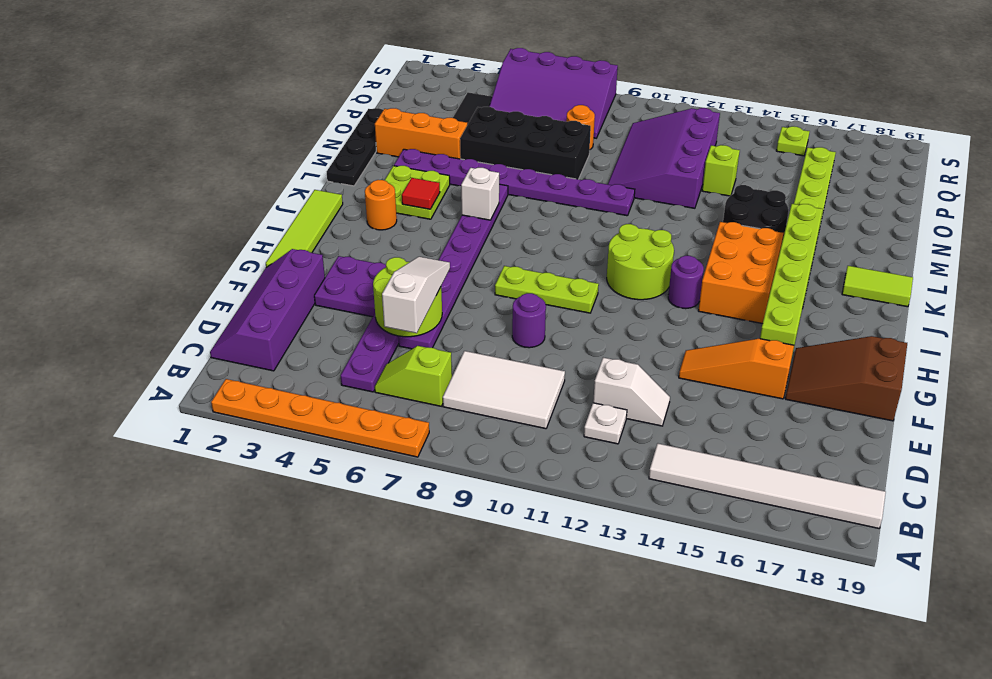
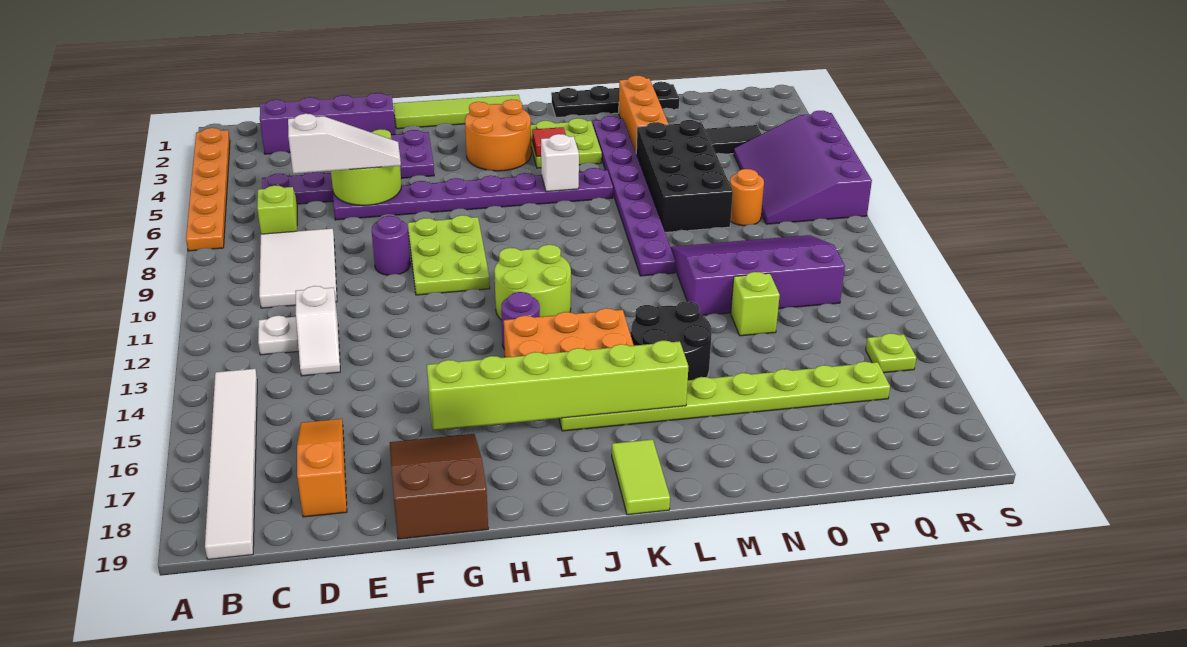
orange slope F14:F16 level 1 top 16 -> orange slope D16:D18 level 1 top 18
lime plate H8:H10 level 1 -> lime plate G8:H10 level 1
orange round brick J3 level 1 -> orange round brick I3:J4 level 1

